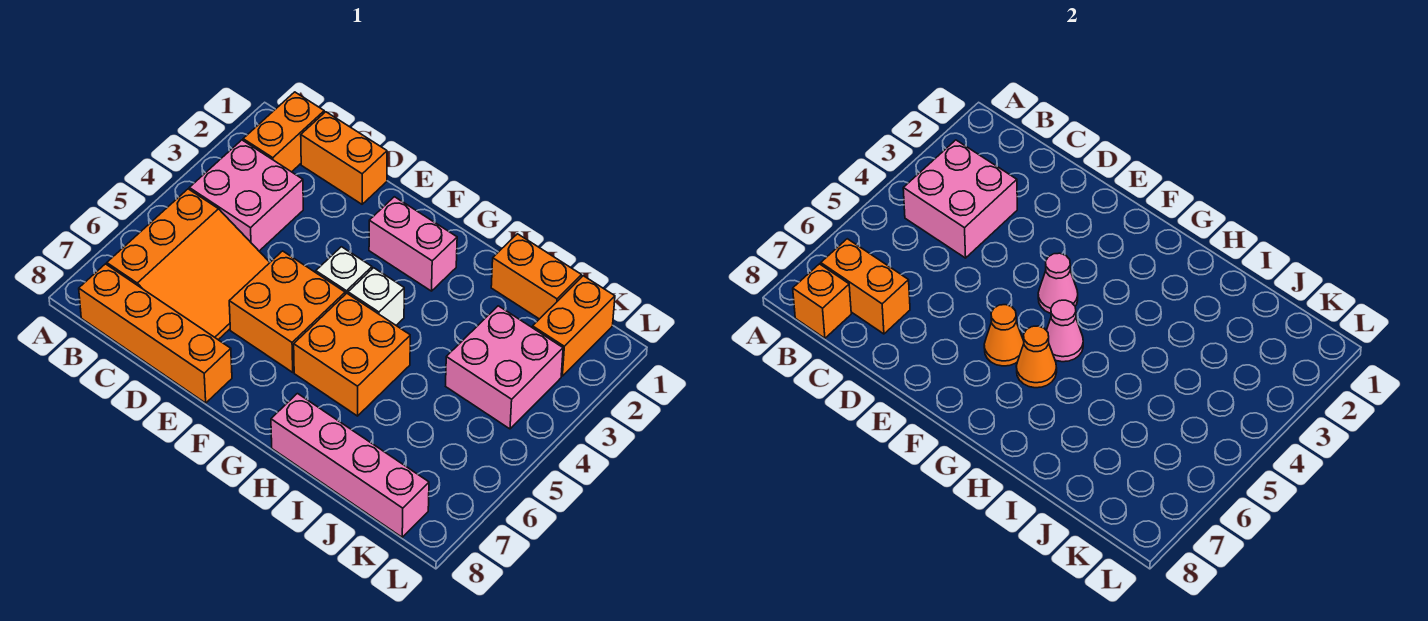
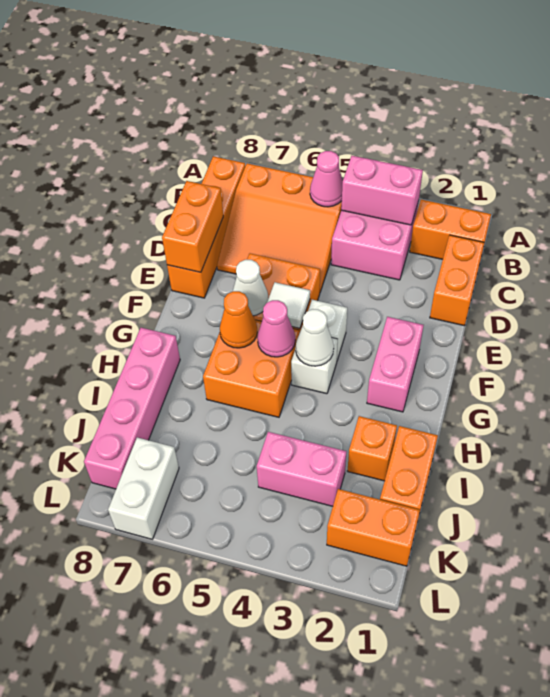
pink brick B3:C4 level 2 -> pink brick B3:B4 level 2
orange brick B7:C7 level 2 -> orange brick D8:E8 level 2
orange brick B8 level 2 -> orange brick I2 level 1
pink cone F4 level 2 -> pink cone B5 level 2
none -> white tile F5 level 2
orange cone F6 level 2 -> white cone F6 level 2
none -> white cone G4 level 2
pink brick J3:K4 level 1 -> pink brick J3:J4 level 1
none -> white brick K7:L7 level 1

